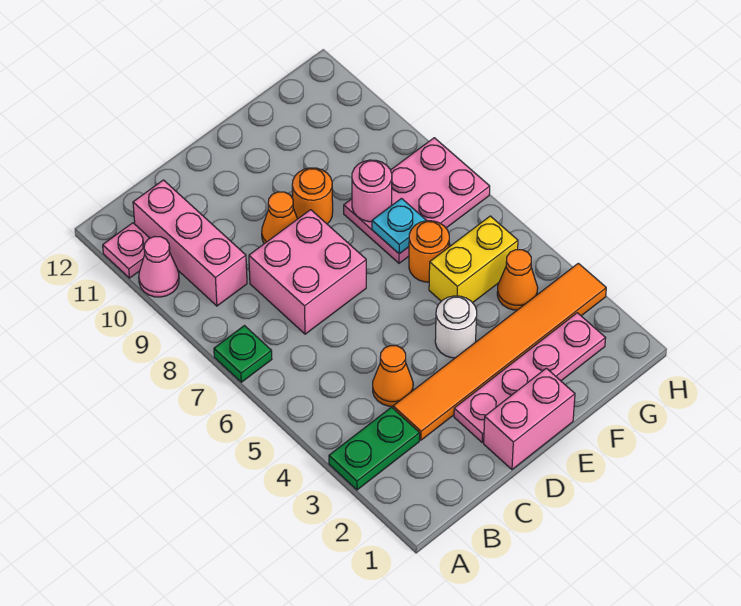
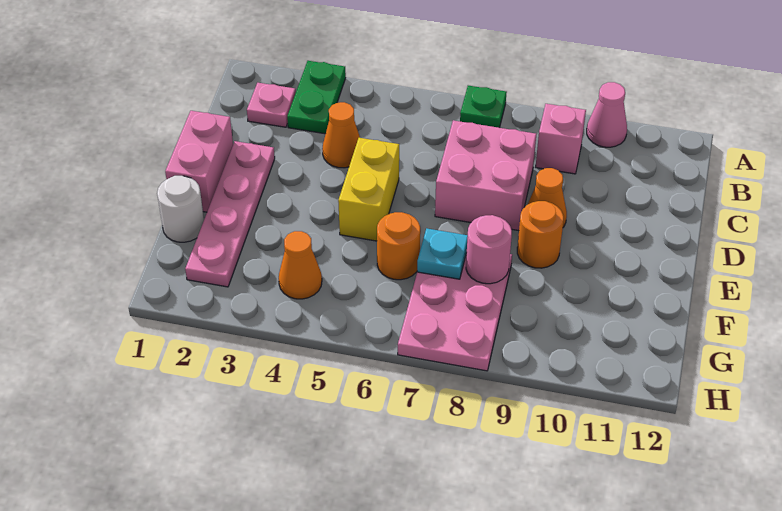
pink plate A11 level 1 -> pink plate B2 level 1
pink brick B9:B11 level 1 -> pink brick B9 level 1
orange tile C3:H3 level 1 -> none
white round brick E4 level 1 -> white round brick F1 level 1
yellow brick F5:G5 level 1 -> yellow brick D5:E5 level 1

